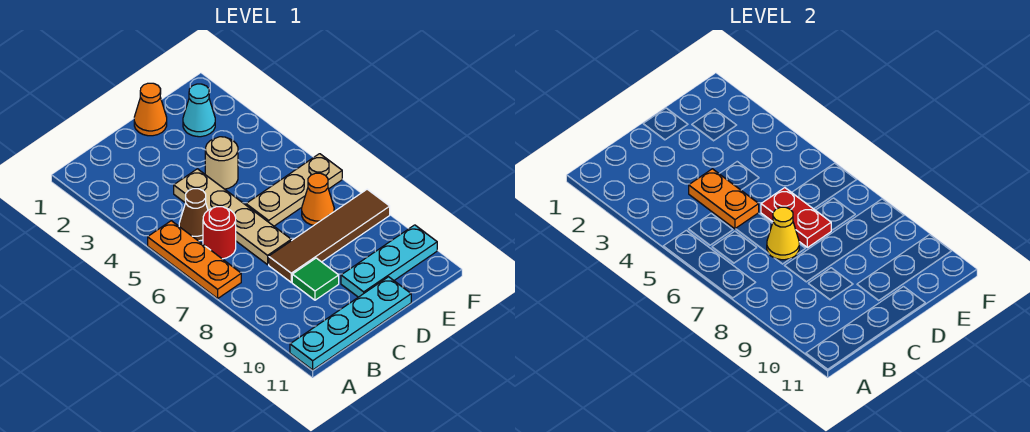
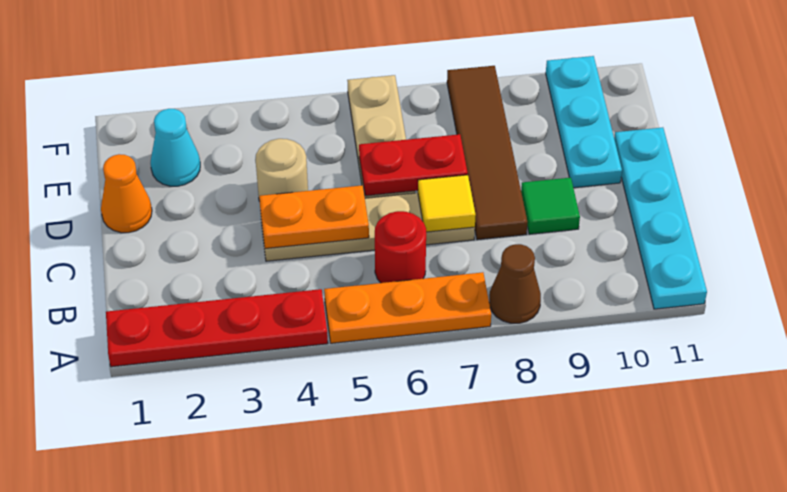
none -> red plate A1:A4 level 1
brown cone B5 level 1 -> brown cone A8 level 1
yellow cone C7 level 2 -> yellow tile C7 level 2
orange cone E7 level 1 -> none

